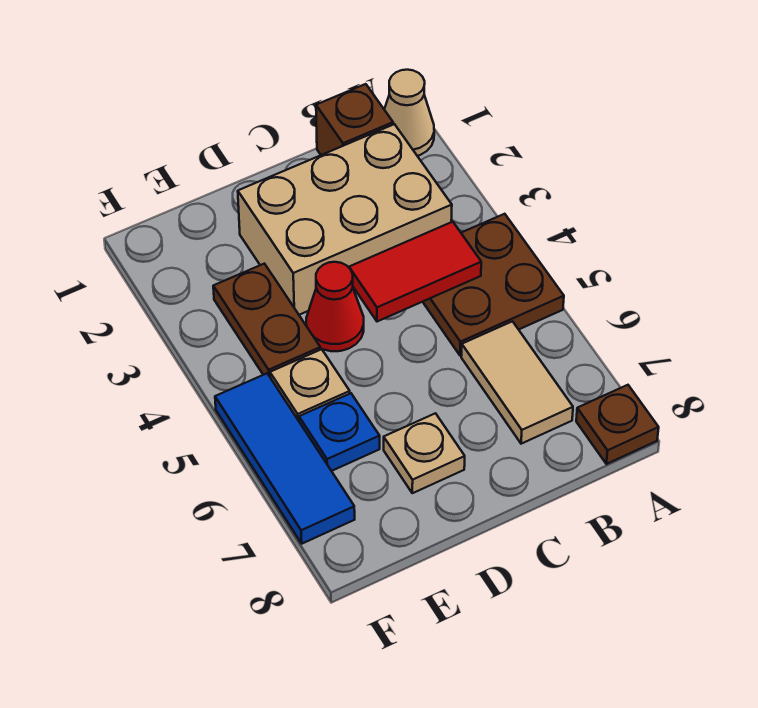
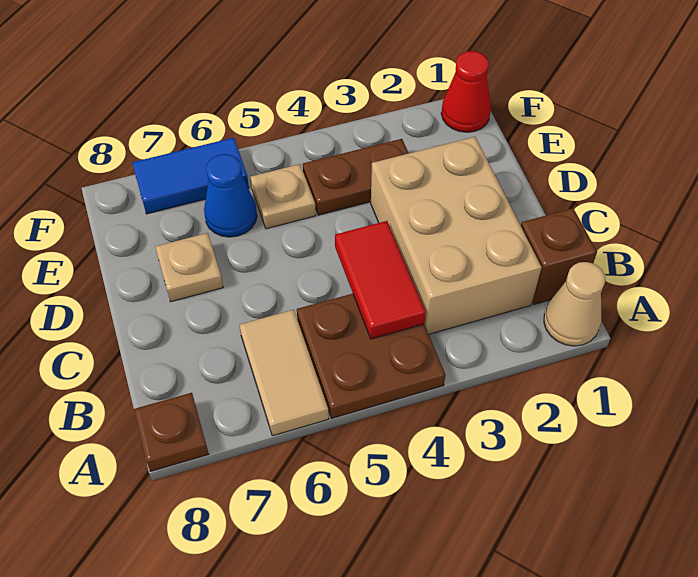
tan tile B6:B7 level 1 -> tan tile A6:B6 level 1
red cone D4 level 1 -> red cone F1 level 1
blue plate E6 level 1 -> blue cone E6 level 1
blue tile F5:F7 level 1 -> blue tile F6:F7 level 1

